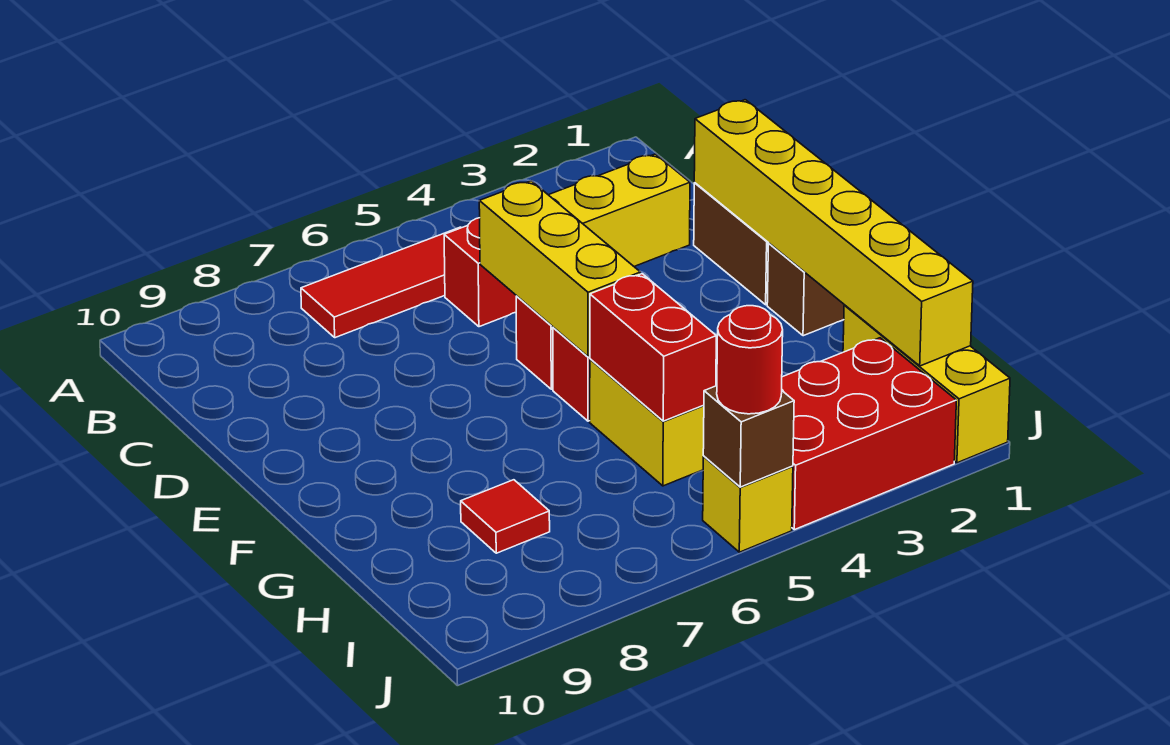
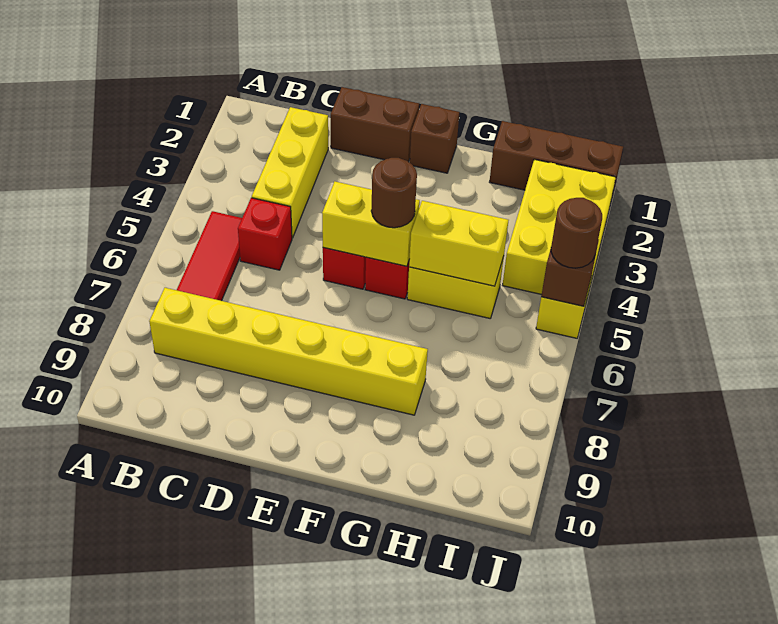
yellow brick D1:I1 level 2 -> yellow brick B8:G8 level 1
yellow brick D5:F5 level 2 -> yellow brick E5:F5 level 2
none -> brown round brick F5 level 3
red brick G5:H5 level 2 -> yellow brick G5:H5 level 2
yellow brick H1:J1 level 1 -> brown brick H1:J1 level 1
red tile H8 level 1 -> none
red brick I2:J4 level 1 -> yellow brick I2:J4 level 1
red round brick J5 level 3 -> brown round brick J5 level 3

